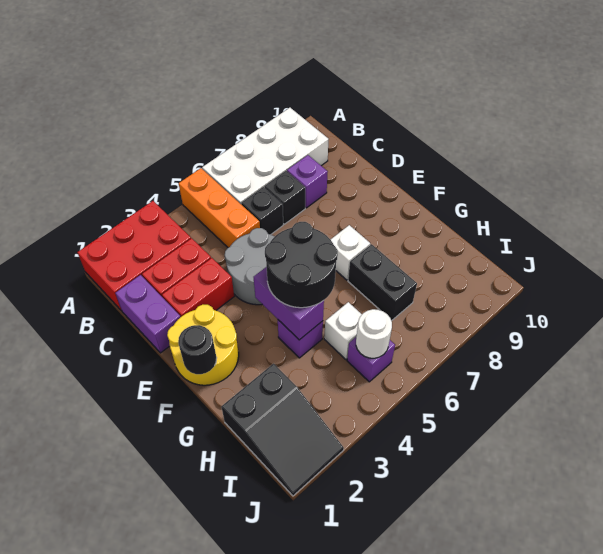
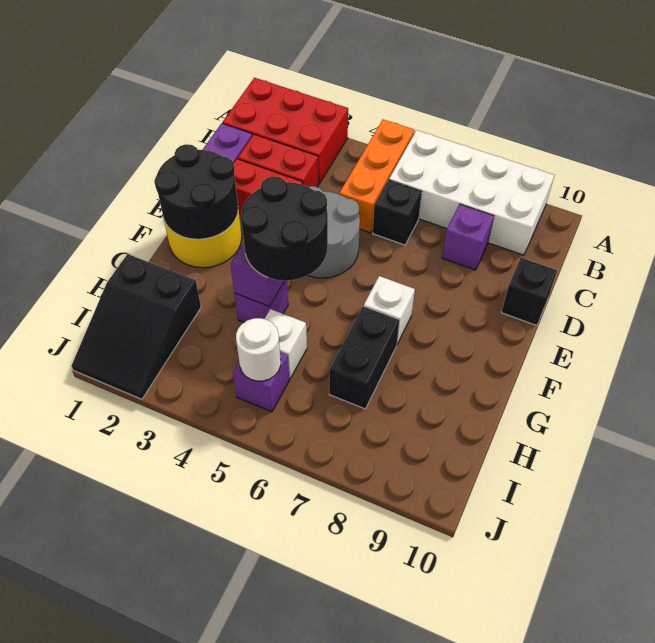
black brick C7 level 1 -> black brick D10 level 1
black round brick F1 level 2 -> black round brick E1:F2 level 2

